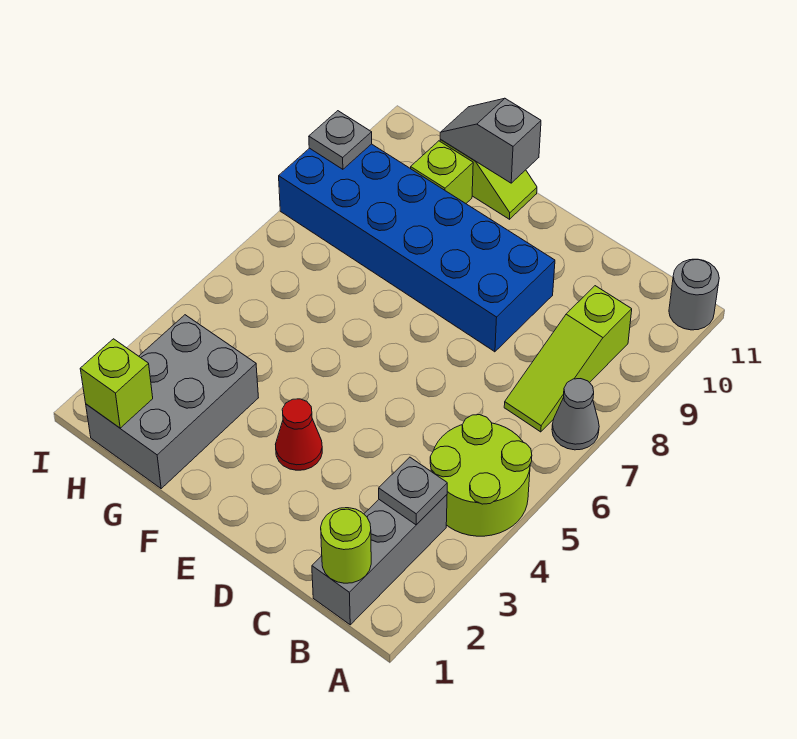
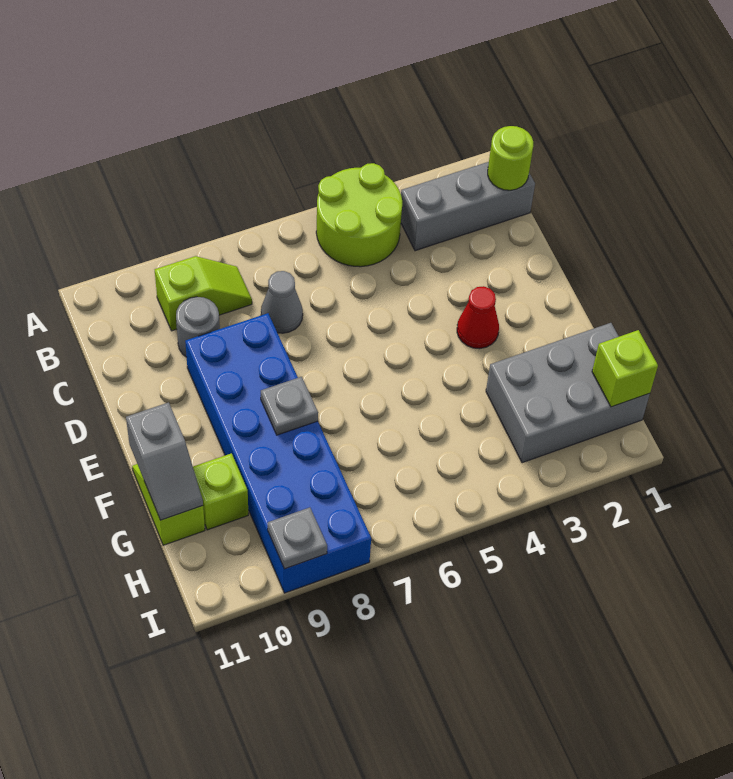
grey cone A7 level 1 -> grey cone C7 level 1
grey round brick A11 level 1 -> grey round brick C9 level 1
grey plate B3 level 2 -> grey plate F8 level 2
lime slope B7:B9 level 1 top 9 -> lime slope B8:B9 level 1 top 9

